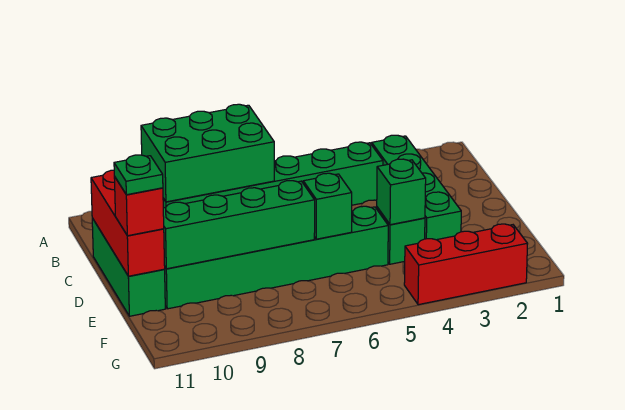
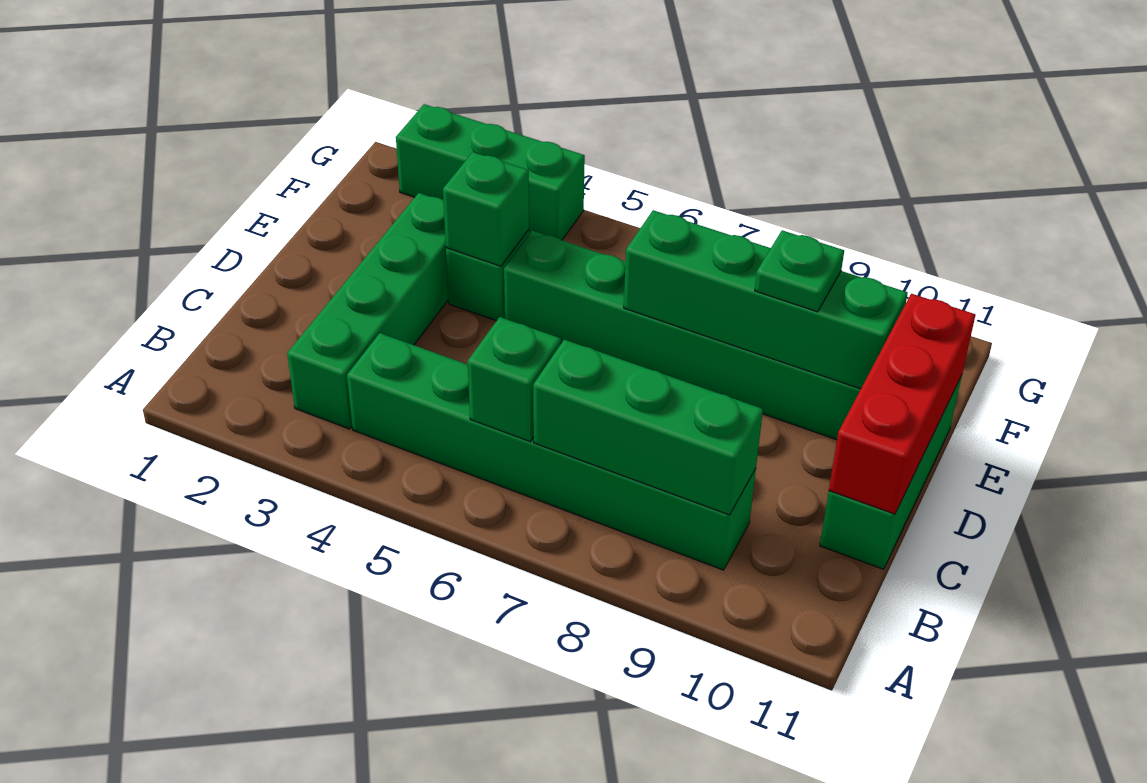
green brick A7:B9 level 2 -> green brick B7:B9 level 2
green brick E6 level 2 -> green brick B6 level 2
red brick E11 level 3 -> none
green plate E11 level 4 -> green plate E9 level 3
red brick G2:G4 level 1 -> green brick G2:G4 level 1

